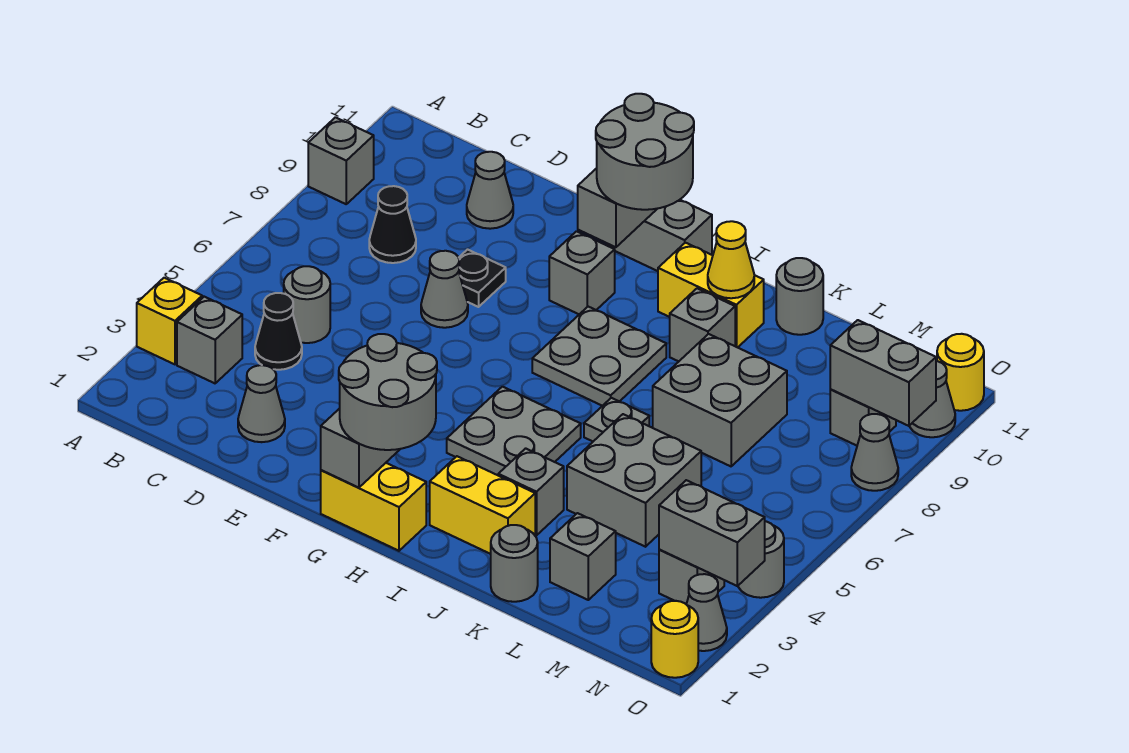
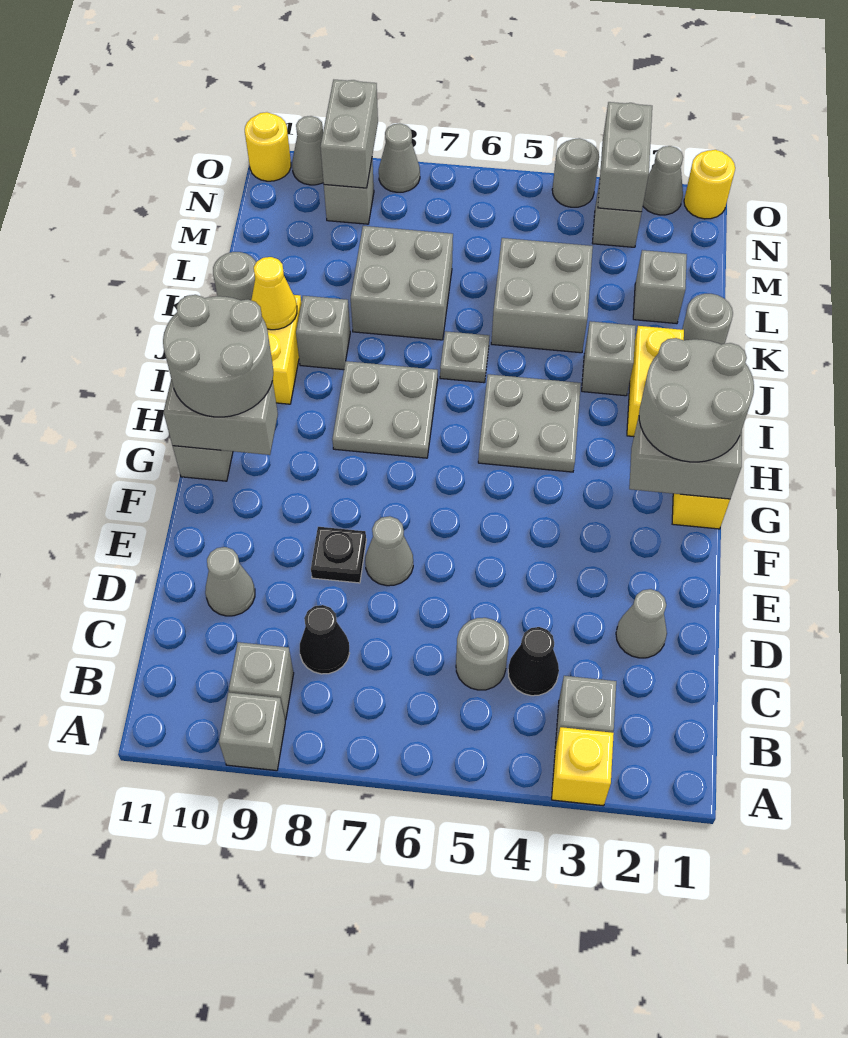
grey brick G9 level 1 -> grey brick B9 level 1

